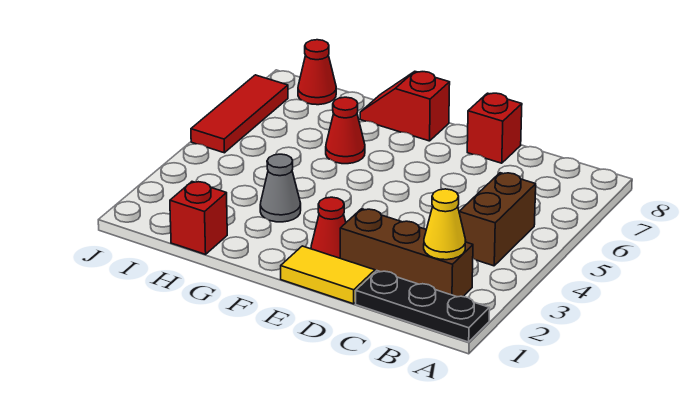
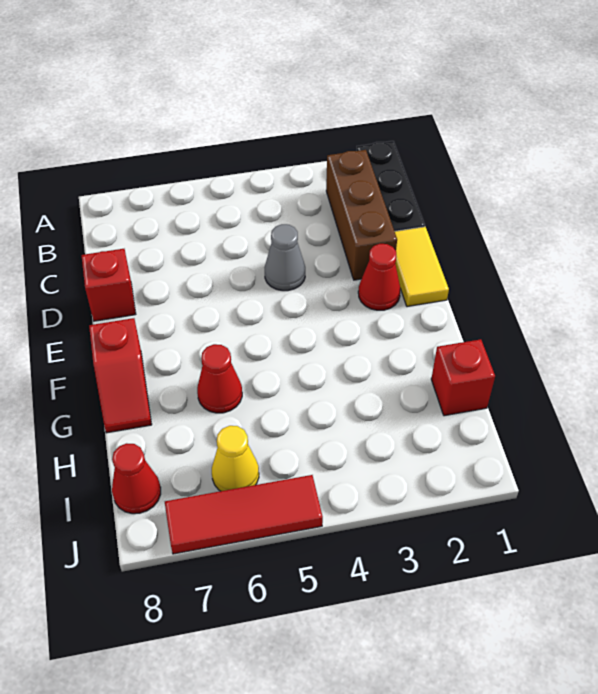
yellow cone B2 level 2 -> yellow cone I6 level 1
brown brick B4:B5 level 1 -> none
grey cone G3 level 1 -> grey cone D4 level 1

